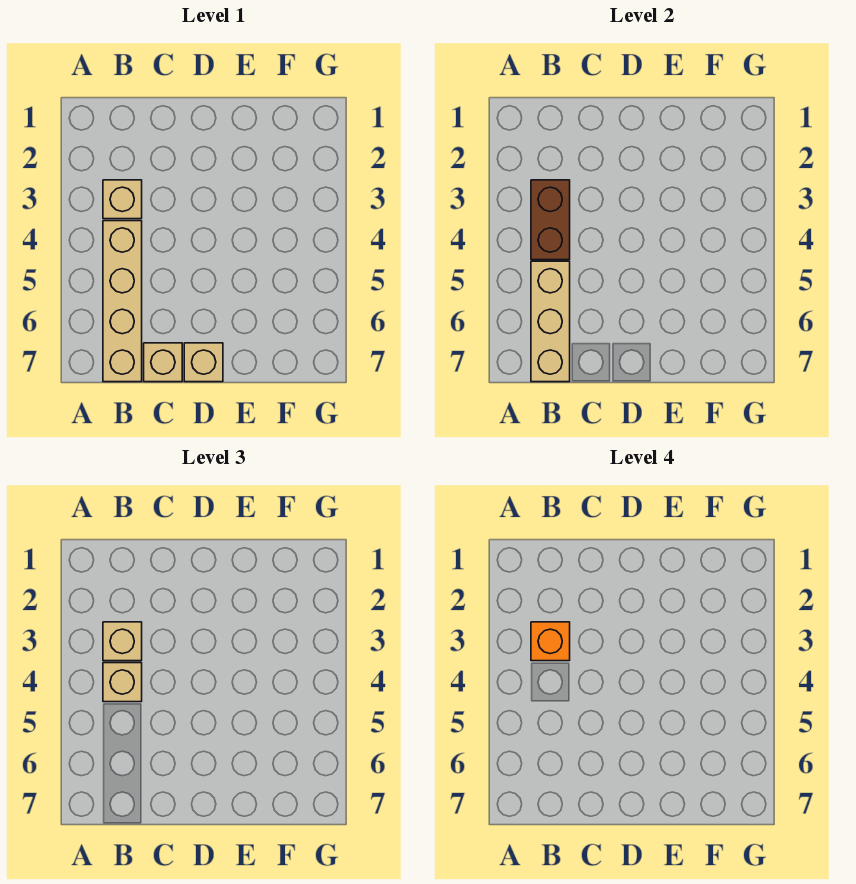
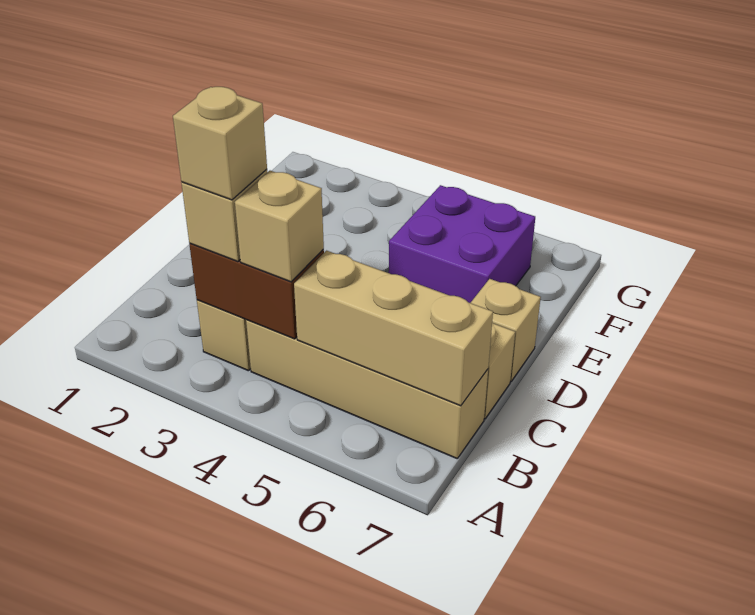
orange brick B3 level 4 -> tan brick B3 level 4
none -> purple brick E5:F6 level 1

